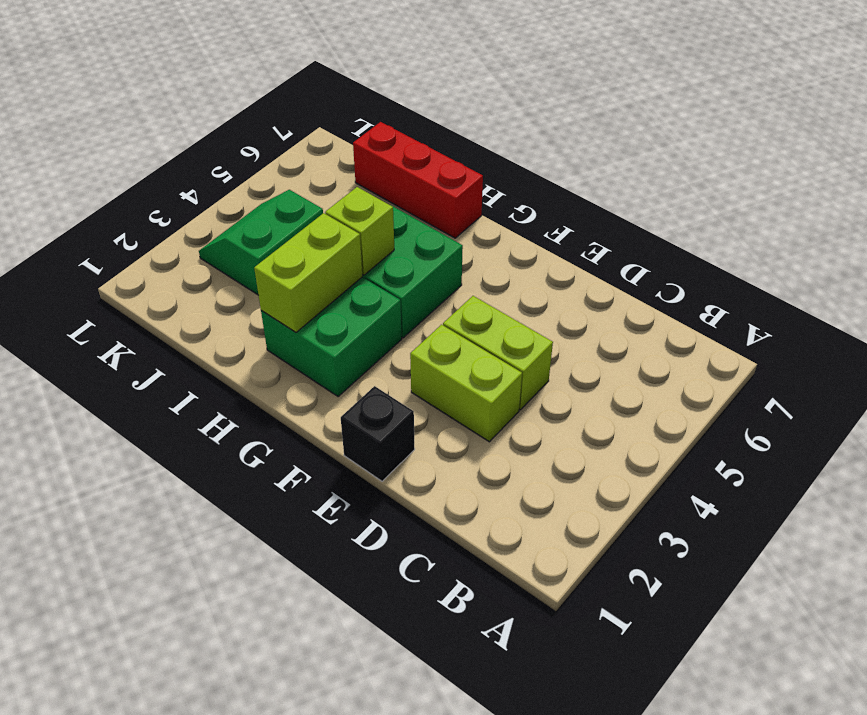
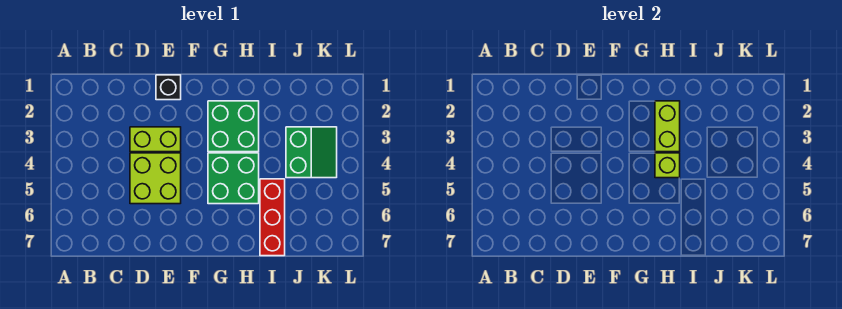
lime brick D4:E4 level 1 -> lime brick D4:E5 level 1
red brick H7:J7 level 1 -> red brick I5:I7 level 1

